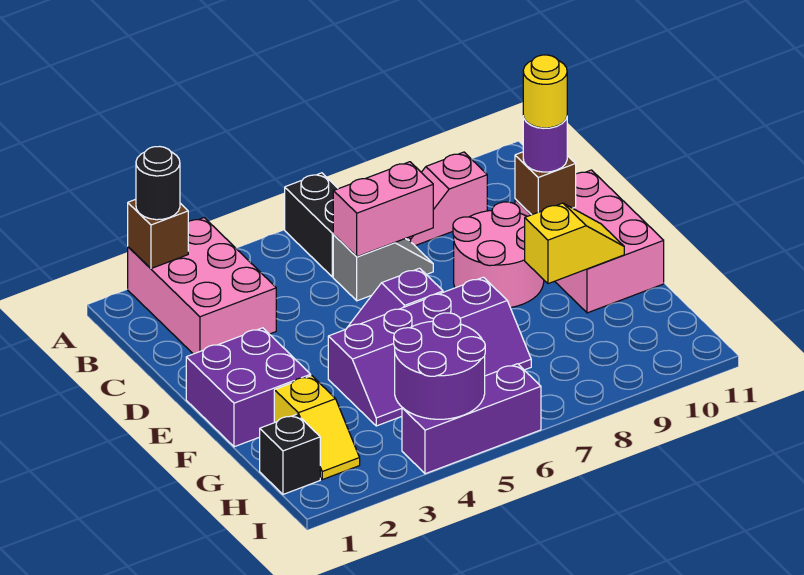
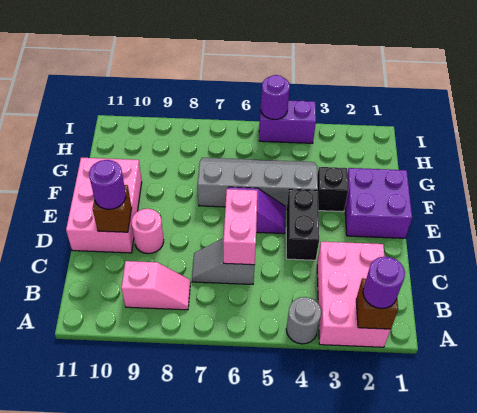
black round brick A2 level 3 -> purple round brick A2 level 3
none -> grey round brick A4 level 1
black brick A6:B6 level 1 -> black brick D4:E4 level 1
pink brick C6:C7 level 2 -> pink brick C6:D6 level 2
pink round brick D8:E9 level 1 -> pink round brick D9 level 1
yellow round brick D10 level 4 -> none
purple slope F4:G7 level 1 top F -> grey slope F4:G7 level 1 top F
yellow slope F9:F10 level 2 top 9 -> none
yellow slope G2:H2 level 1 top G -> none
black brick H1 level 1 -> black brick F3 level 1
purple round brick H4:I5 level 2 -> purple round brick I5 level 2
purple brick I4:I6 level 1 -> purple brick I4:I5 level 1

